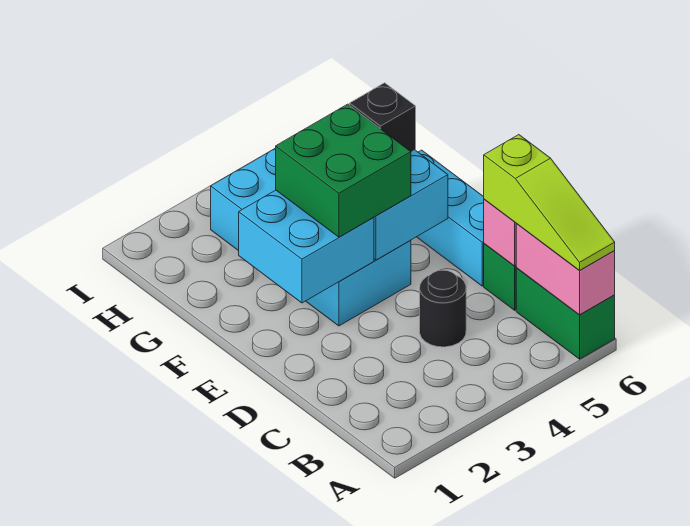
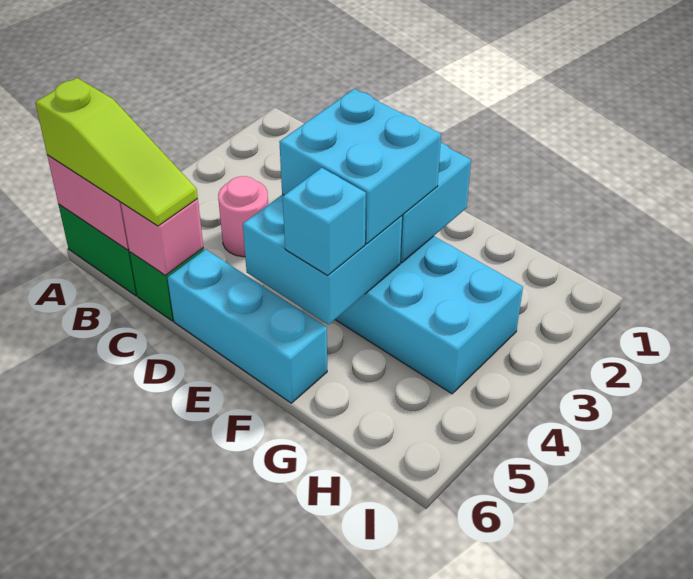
lime slope A6:C6 level 3 top C -> lime slope A6:C6 level 3 top A
black round brick C4 level 1 -> pink round brick C4 level 1
green brick E3:F4 level 3 -> cyan brick E3:F4 level 3
black brick F5 level 3 -> cyan brick F5 level 3

